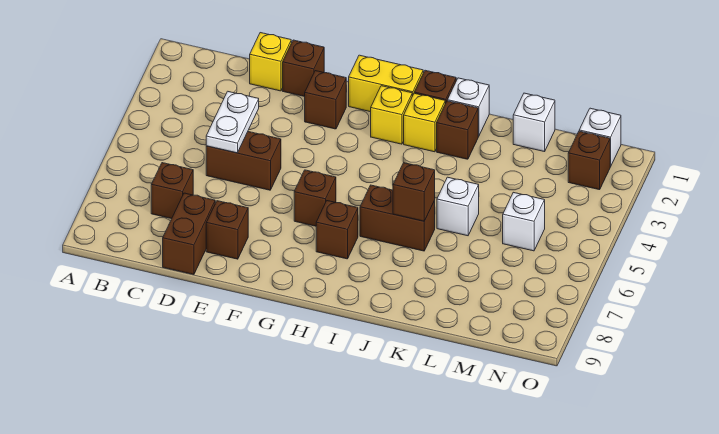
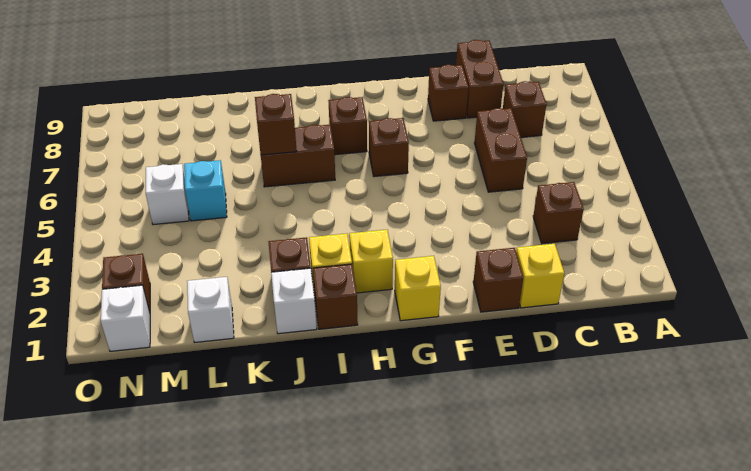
white plate D4:D5 level 2 -> none
brown brick D5:E5 level 1 -> brown brick D5:D6 level 1
brown brick F2 level 1 -> brown brick C3 level 1
yellow brick G1:H1 level 1 -> yellow brick G1 level 1
white brick K5 level 1 -> none
none -> cyan brick L5 level 1

